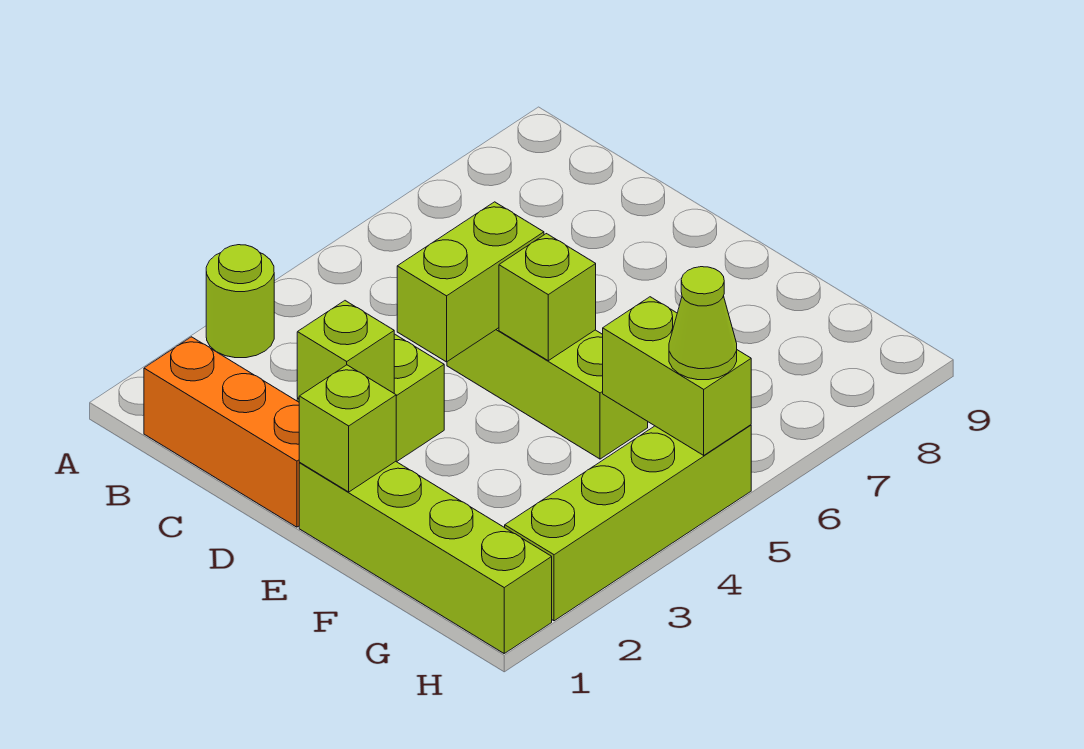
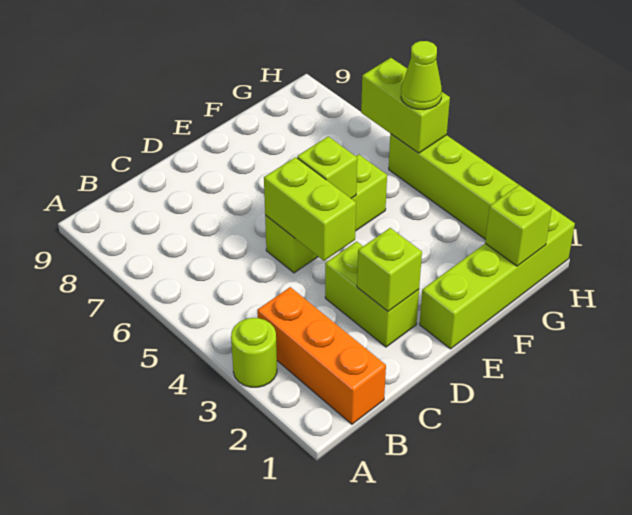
orange brick B1:D1 level 1 -> orange brick B1:B3 level 1
lime brick E1 level 2 -> lime brick G1 level 2
lime brick G5:H5 level 2 -> lime brick H5:H6 level 2

